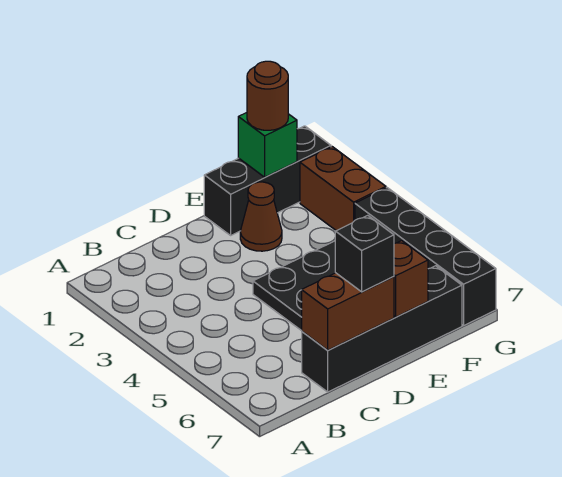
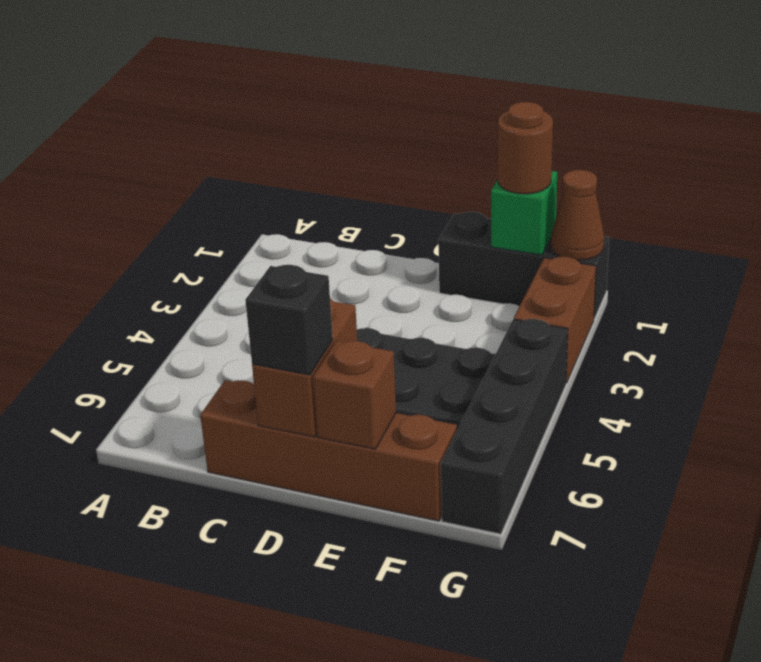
black brick C7:F7 level 1 -> brown brick C7:F7 level 1
brown brick C7:D7 level 2 -> brown brick D6:D7 level 2
brown cone E2 level 1 -> brown cone G1 level 2

